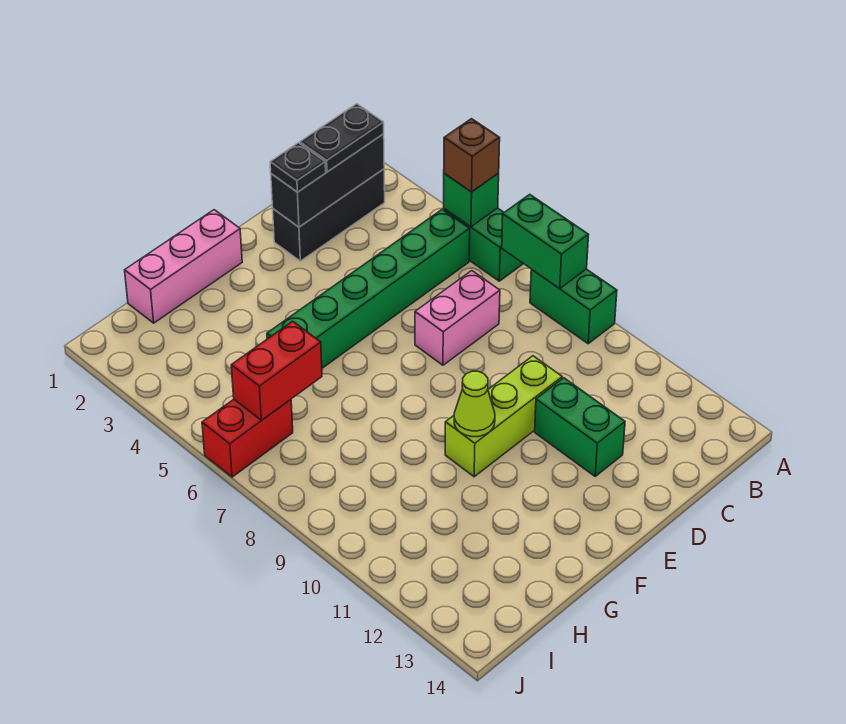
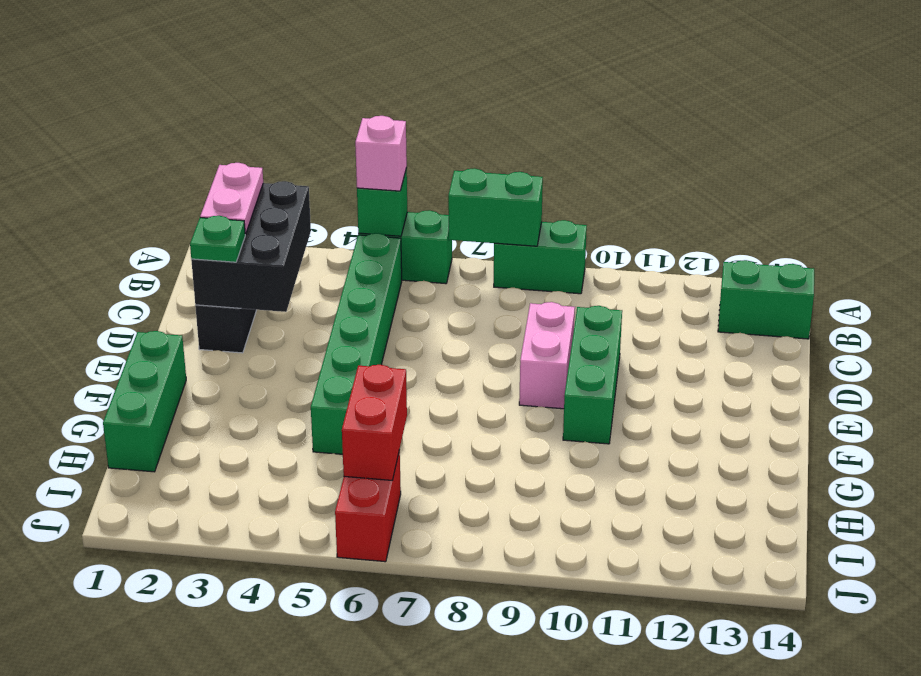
brown brick A5 level 3 -> pink brick A5 level 3
black brick B2:D2 level 2 -> black brick B2:D3 level 2
black plate B2:C2 level 3 -> pink plate B2:C2 level 3
pink brick C7:D7 level 1 -> pink brick D9:E9 level 1
black plate D2 level 3 -> green plate D2 level 3
lime brick D10:F10 level 1 -> green brick D10:F10 level 1
green brick D11:D12 level 1 -> green brick B13:B14 level 1
pink brick F1:H1 level 1 -> green brick F1:H1 level 1
lime cone F10 level 2 -> none

